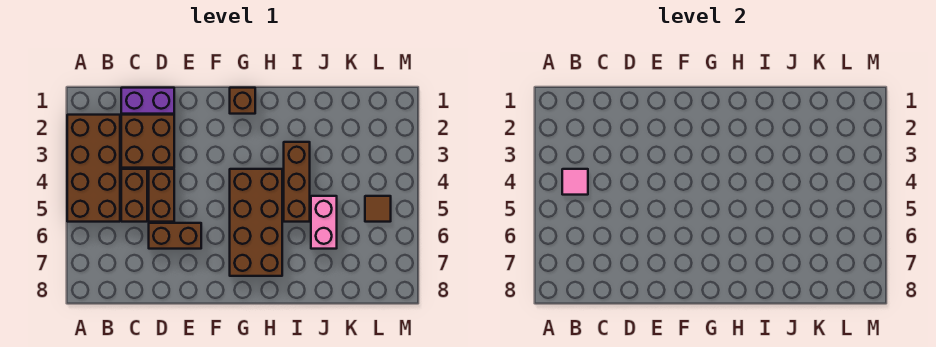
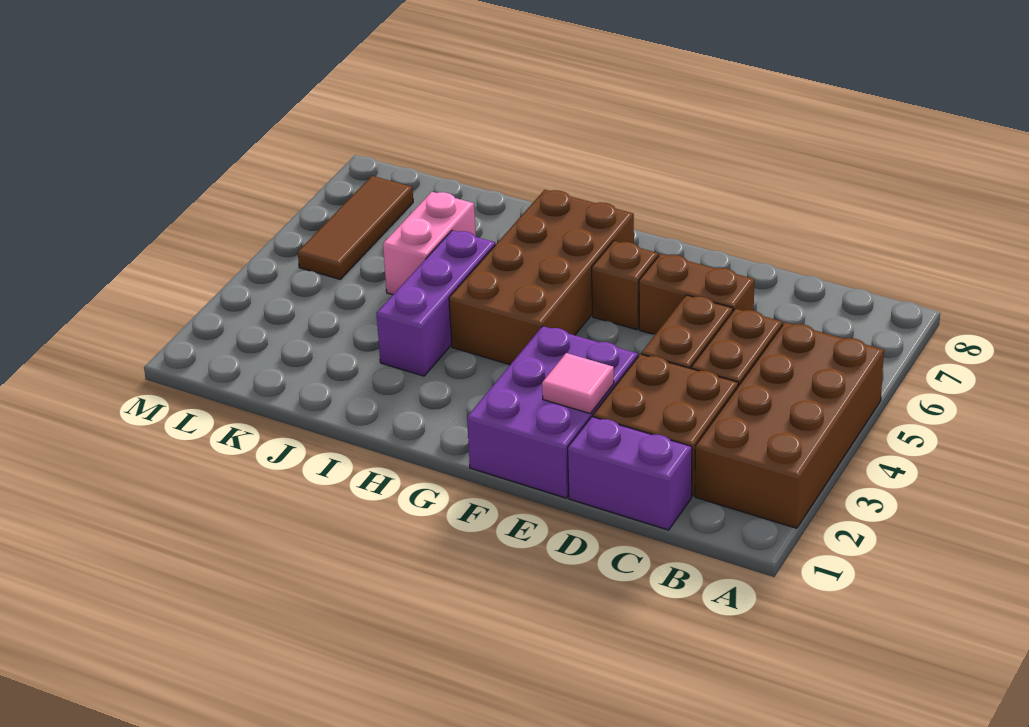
pink tile B4 level 2 -> pink tile E2 level 2
none -> purple brick E1:F3 level 1
brown brick G1 level 1 -> brown brick F6 level 1
brown brick I3:I5 level 1 -> purple brick I3:I5 level 1
brown tile L5 level 1 -> brown tile L5:L7 level 1

